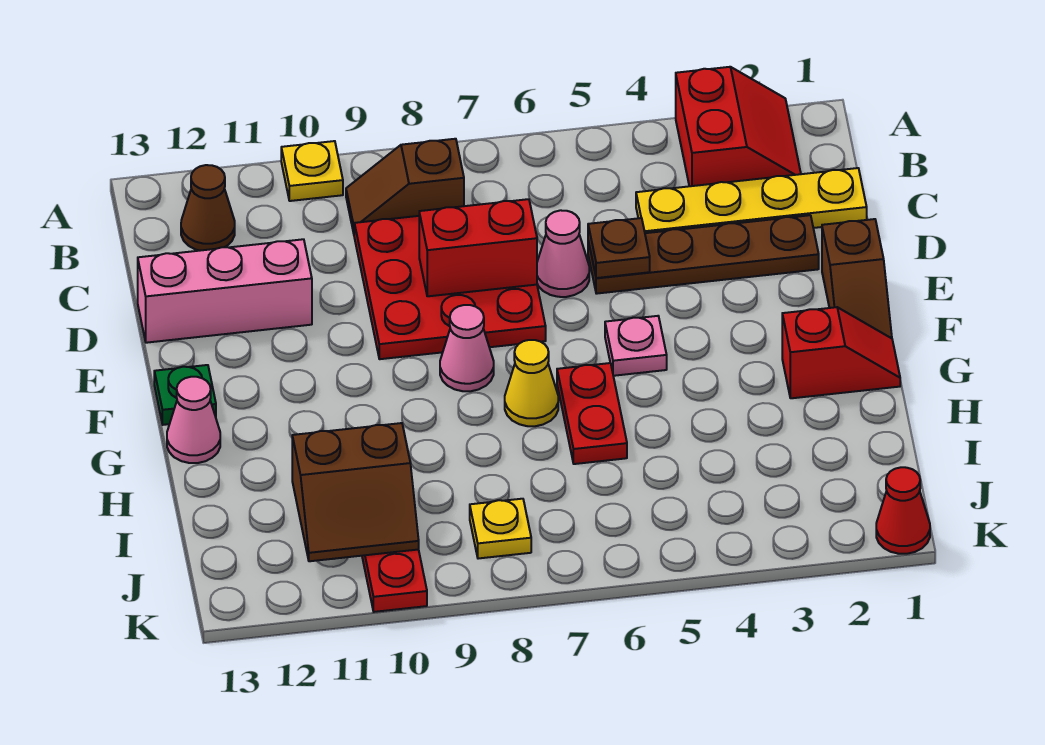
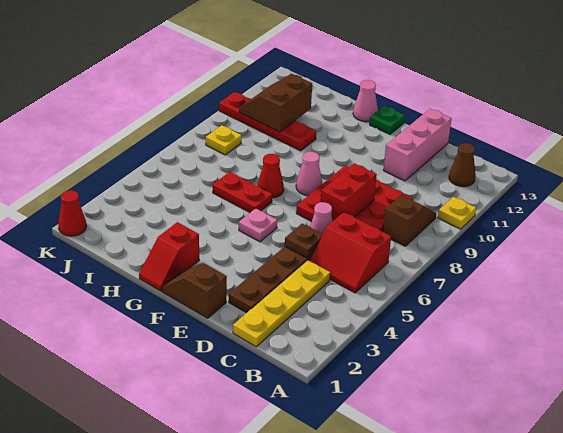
red slope A2:B3 level 1 top 3 -> red slope B5:C6 level 1 top 6
yellow cone G7 level 1 -> red cone G7 level 1

